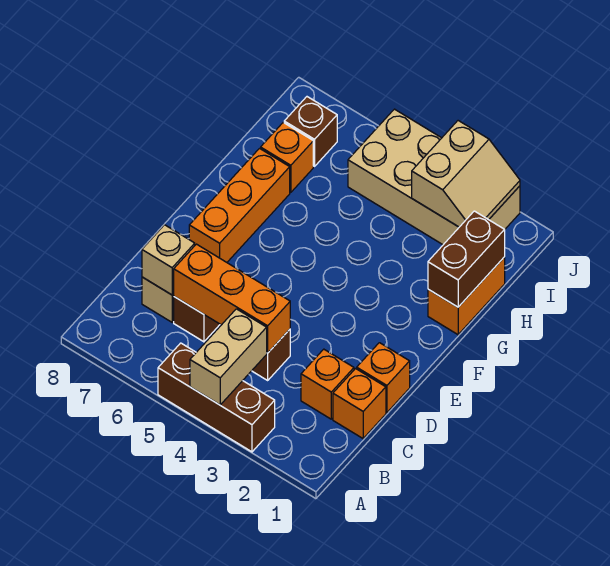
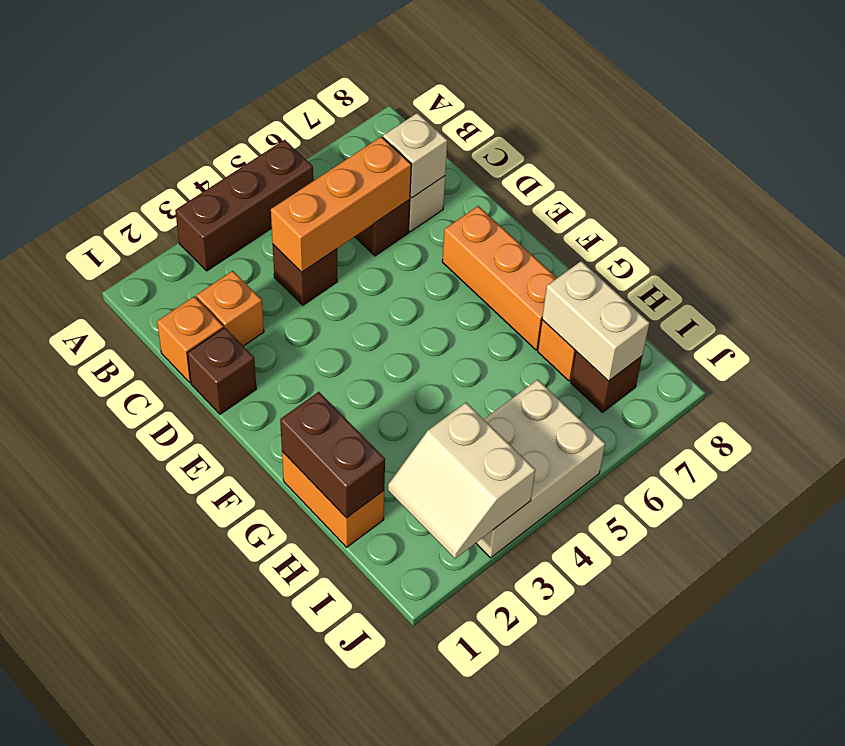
tan brick A4:B4 level 2 -> tan brick H7:I7 level 2
orange brick D1 level 1 -> brown brick D1 level 1
tan brick I2:J5 level 1 -> tan brick I3:J5 level 1

